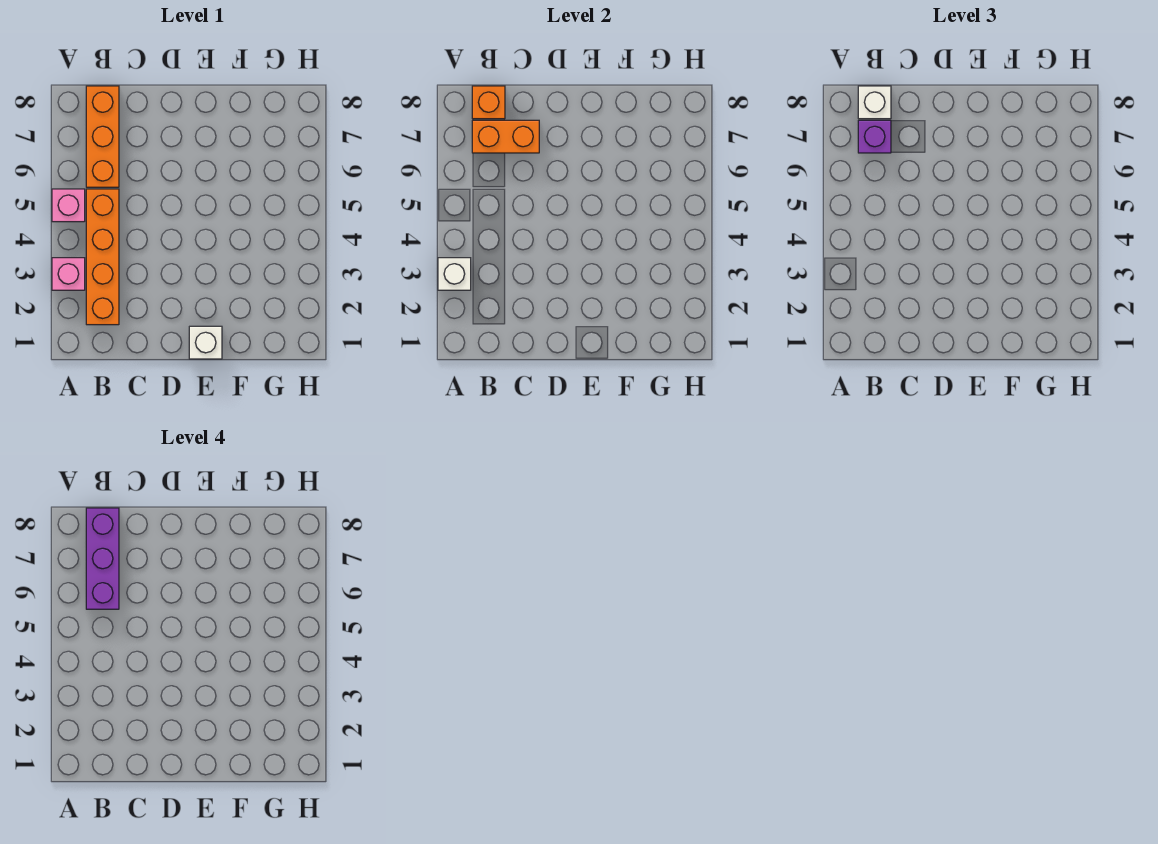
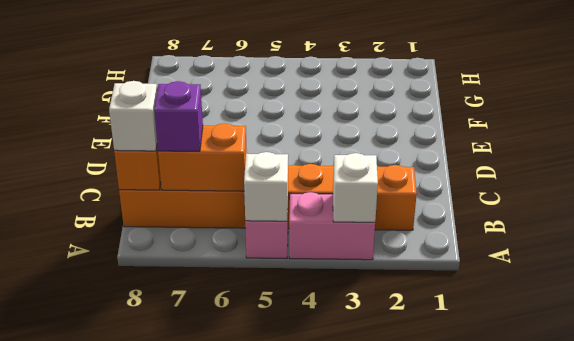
pink brick A3 level 1 -> pink brick A3:A4 level 1
purple brick B6:B8 level 4 -> none
orange brick B7:C7 level 2 -> orange brick B6:B7 level 2
white brick E1 level 1 -> white brick A5 level 2

